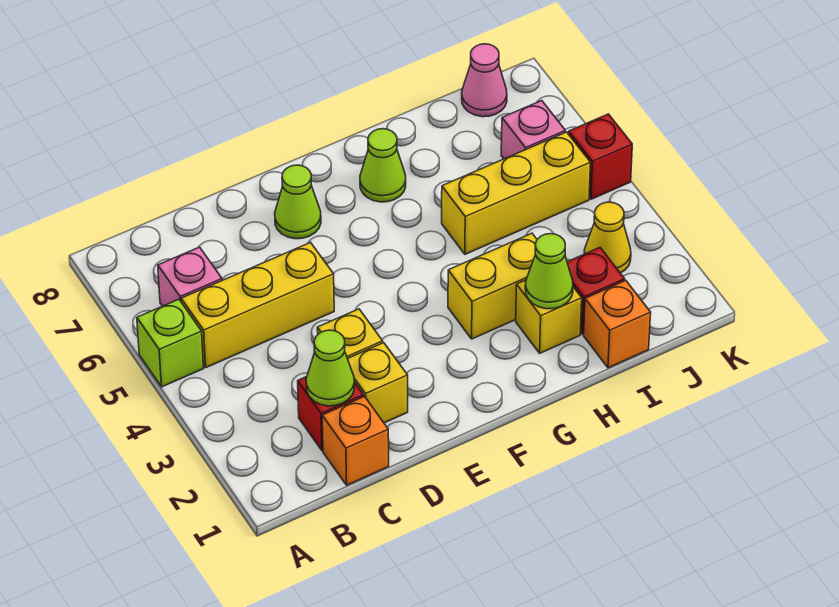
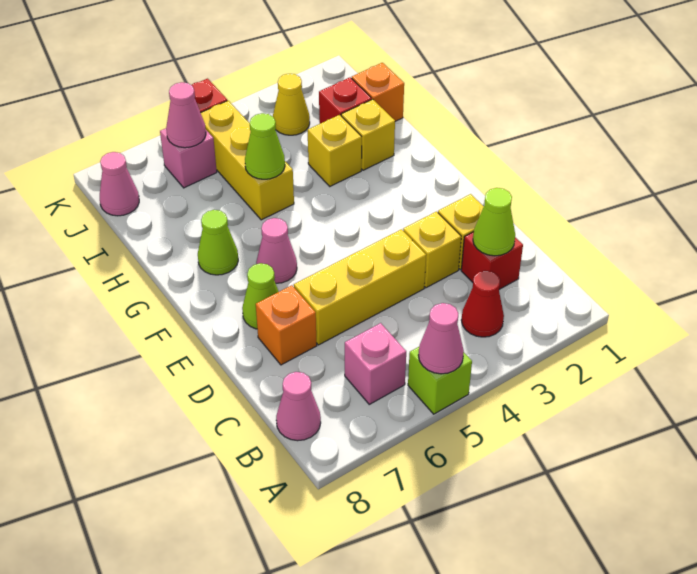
none -> pink cone A5 level 2
none -> red cone B3 level 1
yellow brick B5:D5 level 1 -> yellow brick D4:D6 level 1
none -> pink cone B8 level 1
orange brick C1 level 1 -> orange brick D7 level 1
none -> pink cone F6 level 1
yellow brick G3:H3 level 1 -> yellow brick H3 level 1
lime cone H2 level 2 -> lime cone H5 level 2
none -> pink cone J6 level 2

